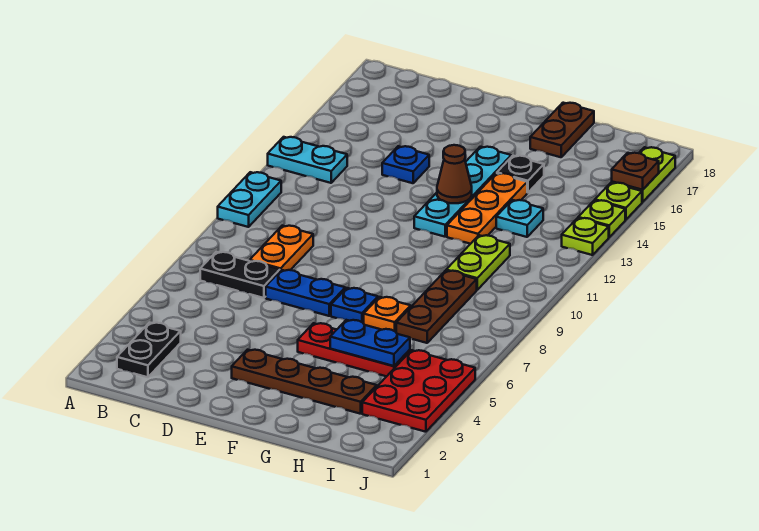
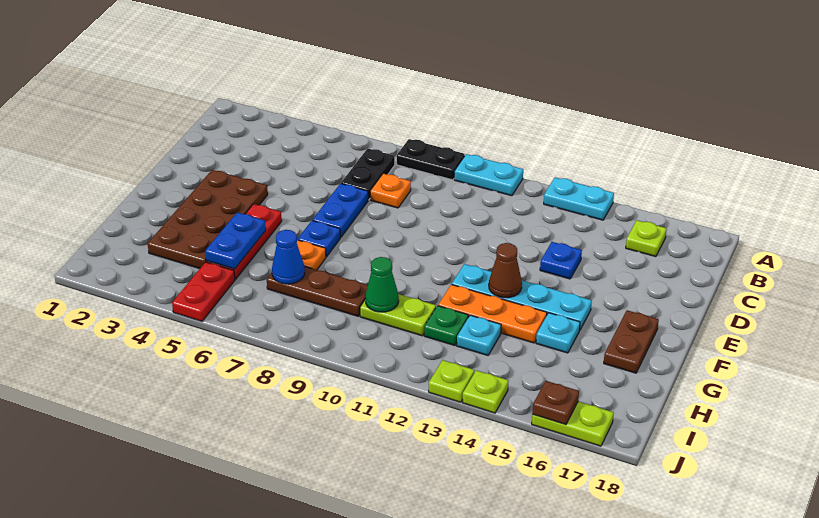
cyan plate A13:B13 level 1 -> cyan plate A13:A14 level 1
black plate B2:B3 level 1 -> black plate A8:A9 level 1
orange plate C8:C9 level 1 -> orange plate C8 level 1
brown plate E3:H3 level 1 -> brown plate E3:H4 level 1
black plate G15 level 1 -> cyan plate G15 level 1
brown plate G17:G18 level 1 -> brown plate F17:G17 level 1
none -> blue cone H7 level 2
none -> green cone H10 level 2
none -> green plate H12 level 1
red plate I3:J5 level 1 -> red plate I5:J5 level 1
lime plate J15 level 1 -> lime plate B16 level 1

